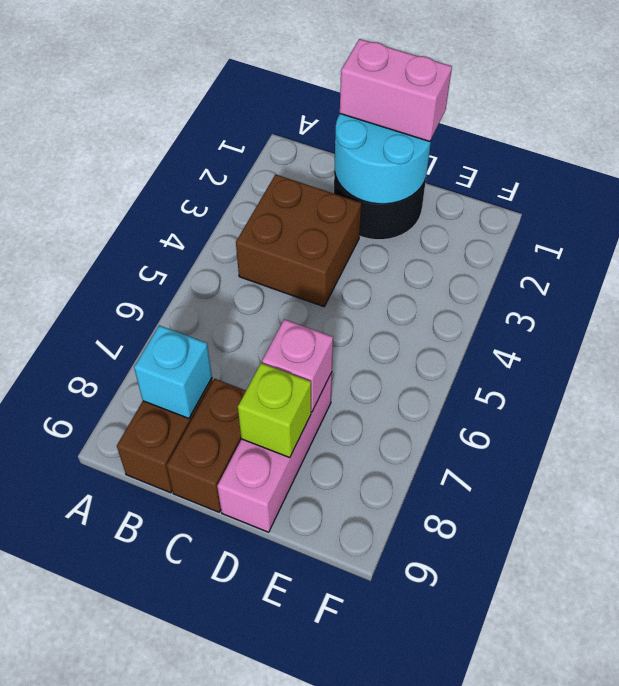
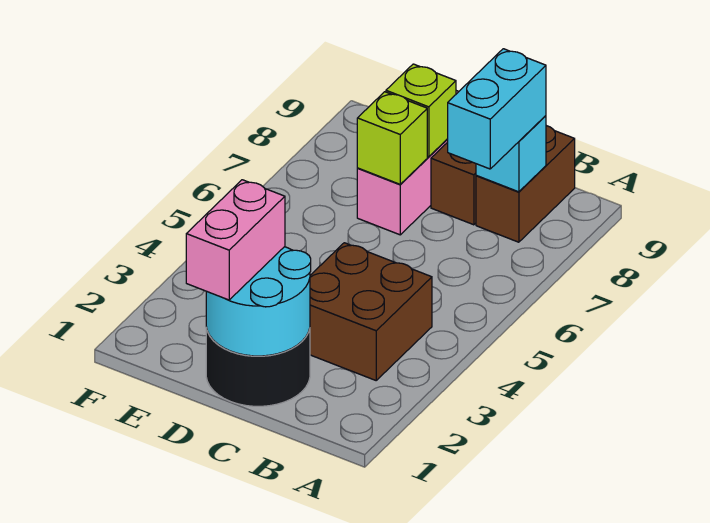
none -> cyan brick B7:B8 level 3
pink brick C1:D1 level 3 -> pink brick D1:D2 level 3
pink brick D7 level 2 -> lime brick D7 level 2

